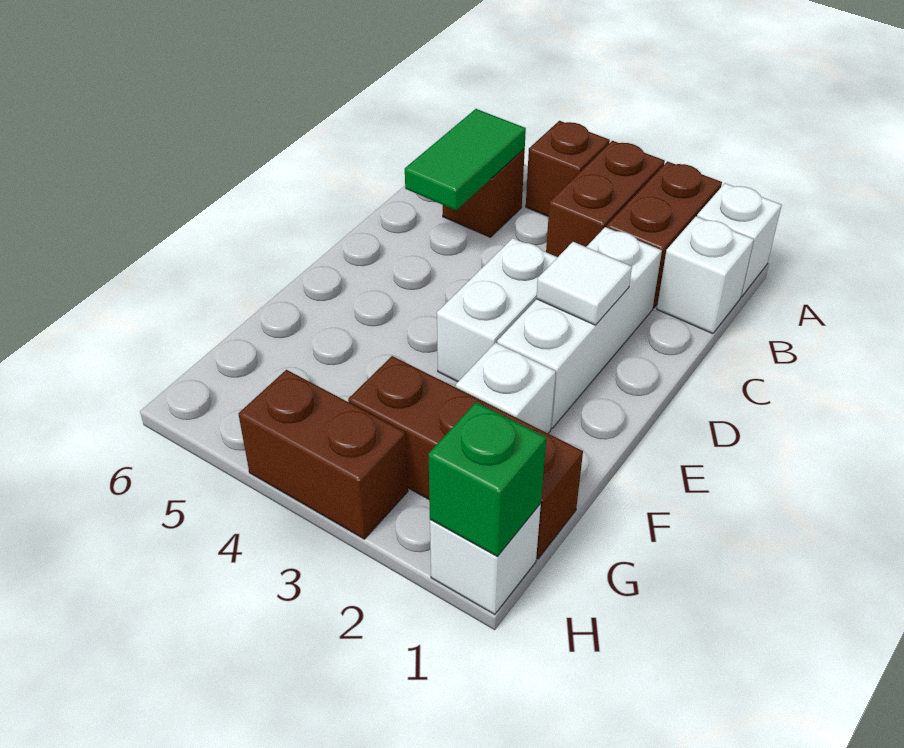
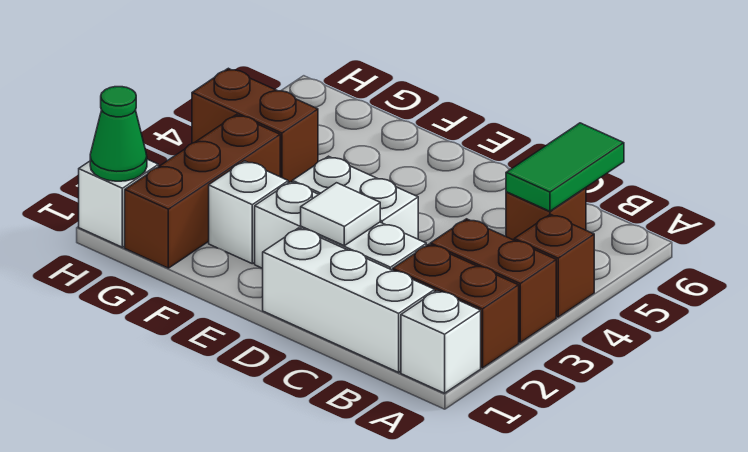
white brick B1 level 1 -> white brick B1:D1 level 1
green tile B5:C5 level 2 -> green tile B5:B6 level 2
green brick H1 level 2 -> green cone H1 level 2
brown brick H3:H4 level 1 -> brown brick G4:H4 level 1

